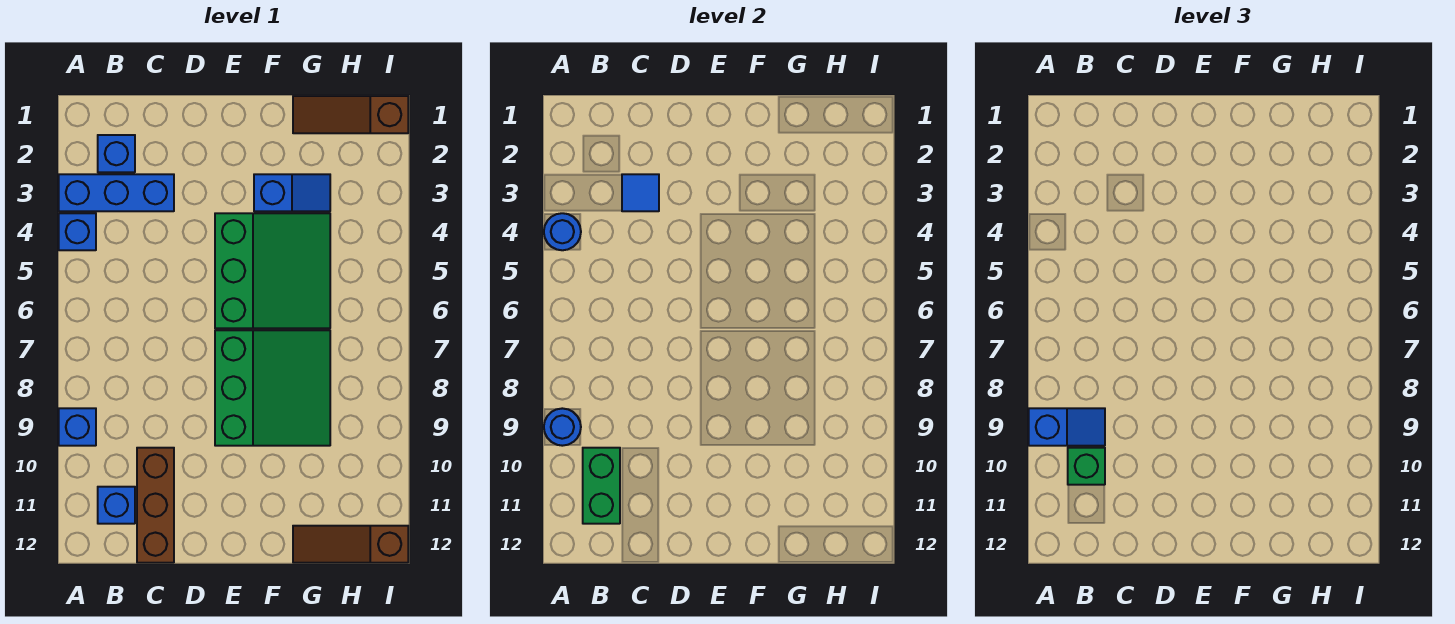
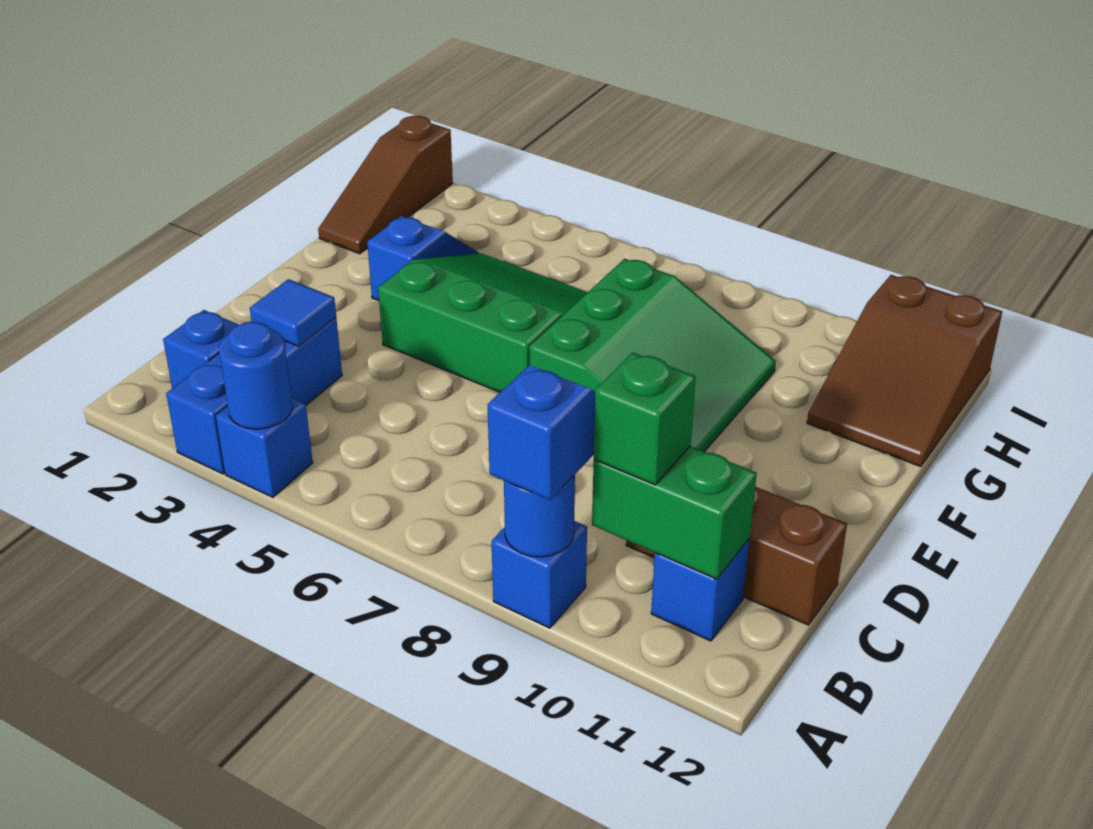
green slope E7:G9 level 1 top E -> green slope E7:G9 level 1 top 7
brown slope G12:I12 level 1 top I -> brown slope G11:I12 level 1 top I

